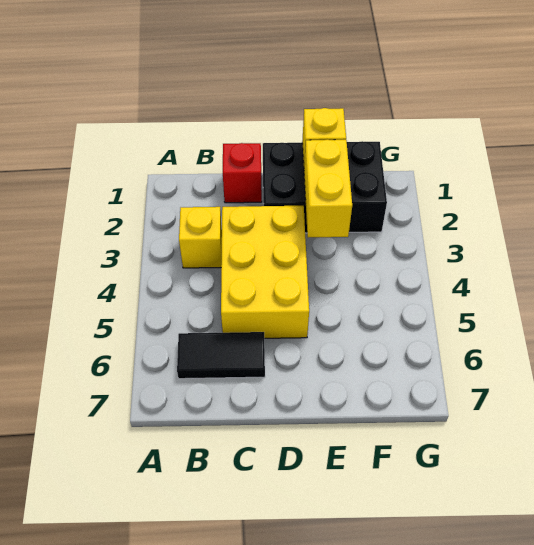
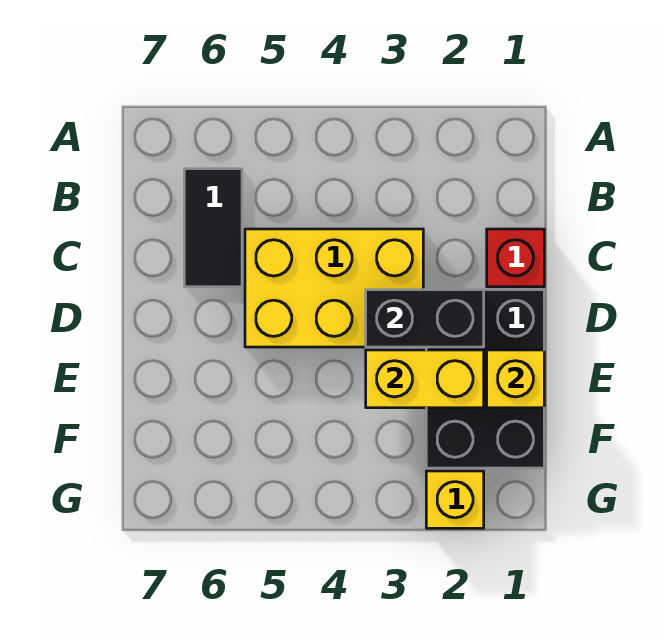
yellow brick B3 level 1 -> yellow brick G2 level 1
none -> black brick D2:D3 level 2

